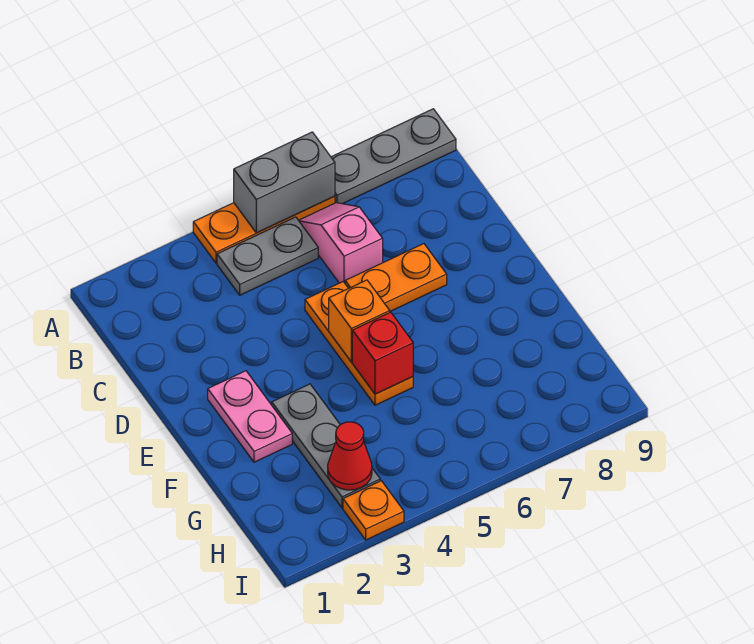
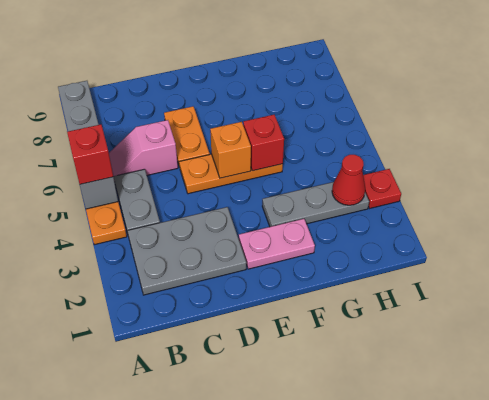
none -> red brick A5 level 3
none -> grey plate B2:D3 level 1
orange plate I3 level 1 -> red plate I3 level 1

